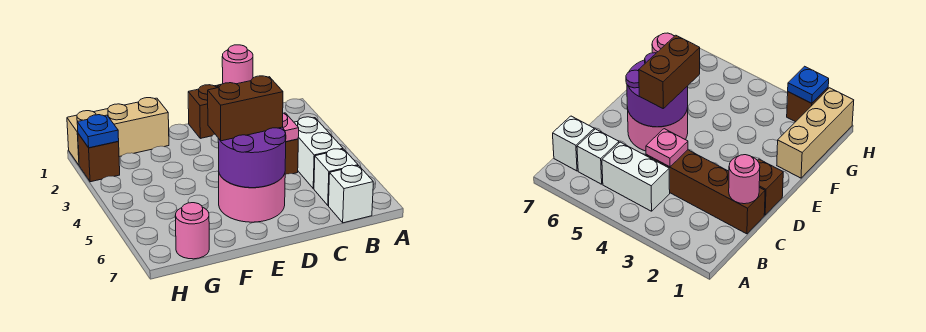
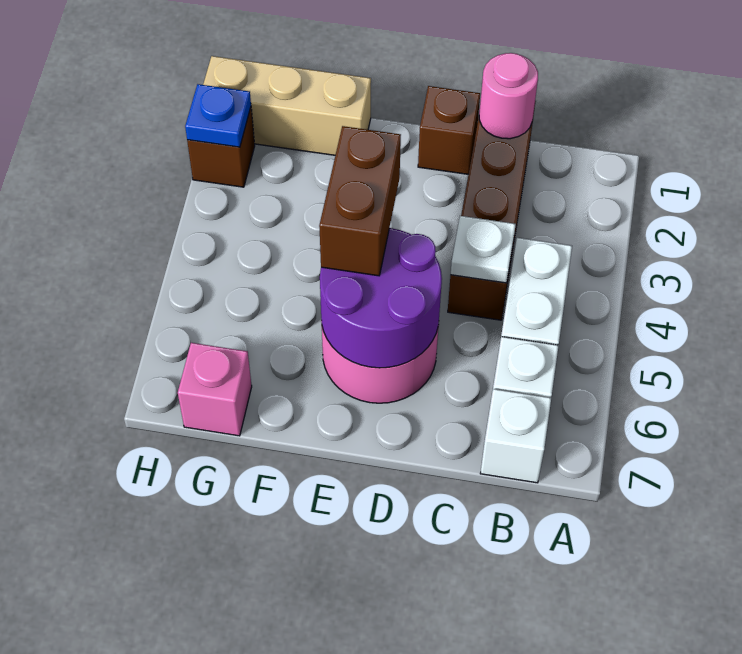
pink plate C4 level 2 -> white plate C4 level 2
brown brick D5:E5 level 3 -> brown brick E4:E5 level 3
pink round brick G7 level 1 -> pink brick G7 level 1

